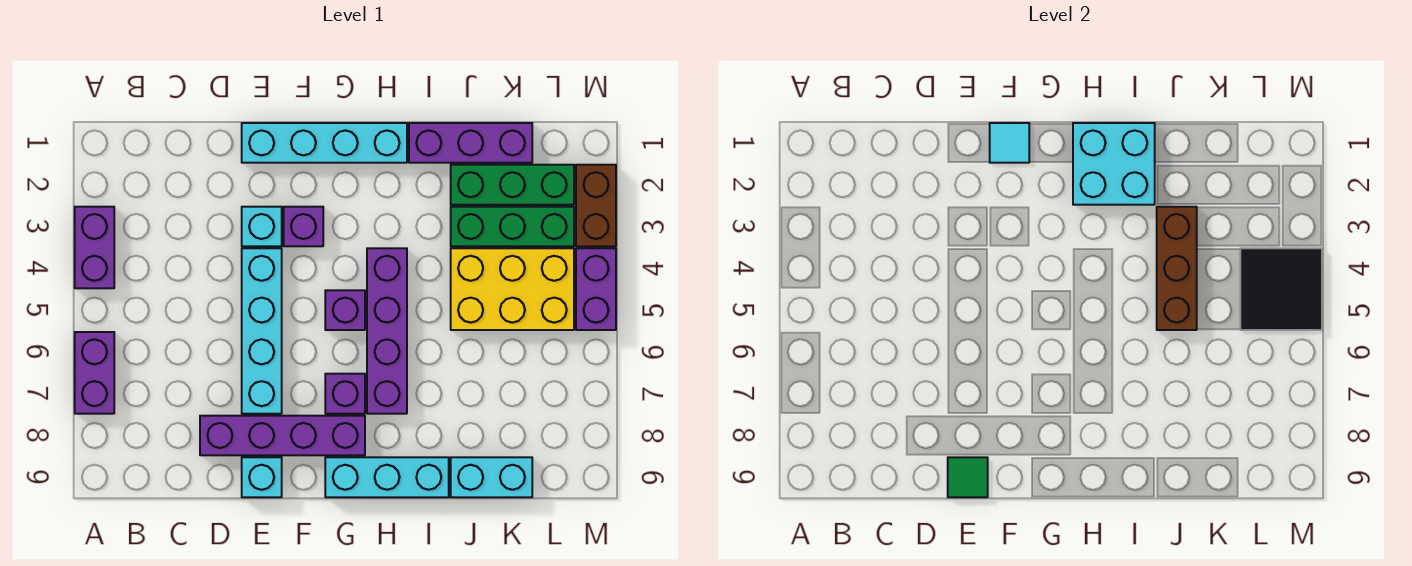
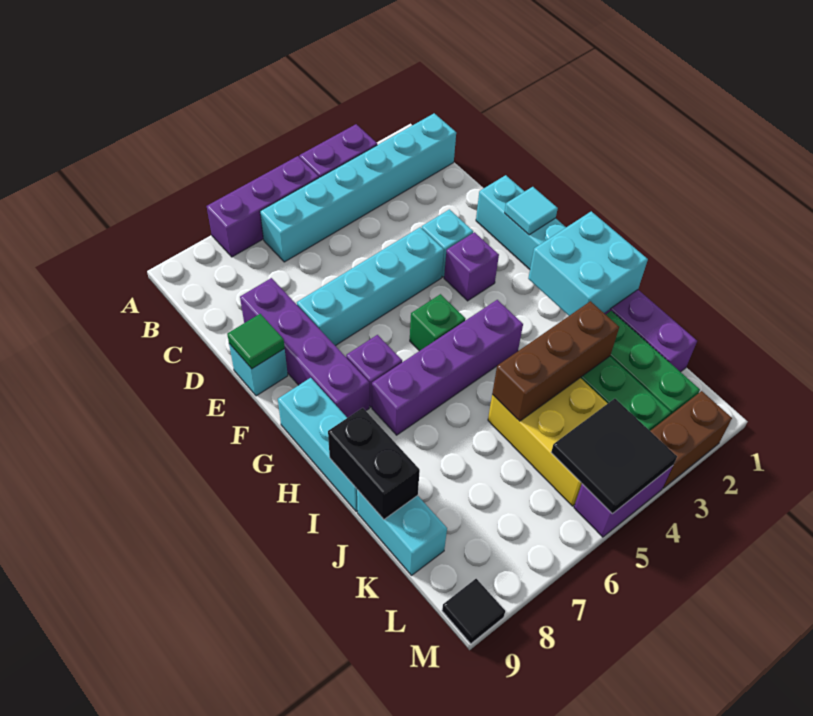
purple brick A6:A7 level 1 -> purple brick A5:A7 level 1
none -> cyan brick B1:B6 level 1
purple brick G5 level 1 -> green brick G5 level 1
none -> black brick I9:J9 level 2
none -> black tile M9 level 1

